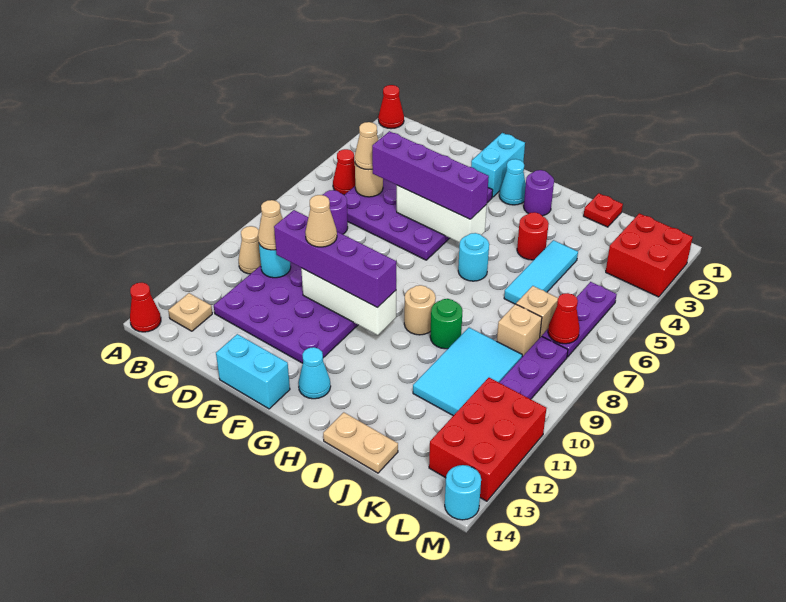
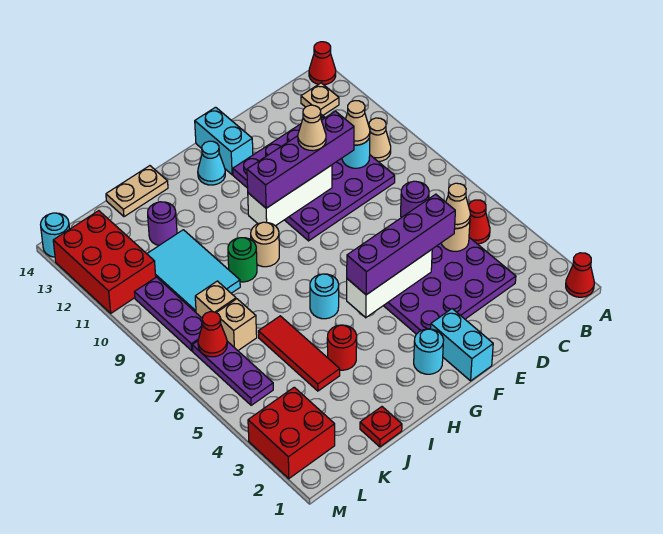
cyan brick E14:F14 level 1 -> cyan brick F13:F14 level 1
cyan cone G2 level 1 -> cyan round brick G2 level 1
purple round brick H2 level 1 -> purple round brick J12 level 1
cyan tile J4:J6 level 1 -> red tile J4:J6 level 1

